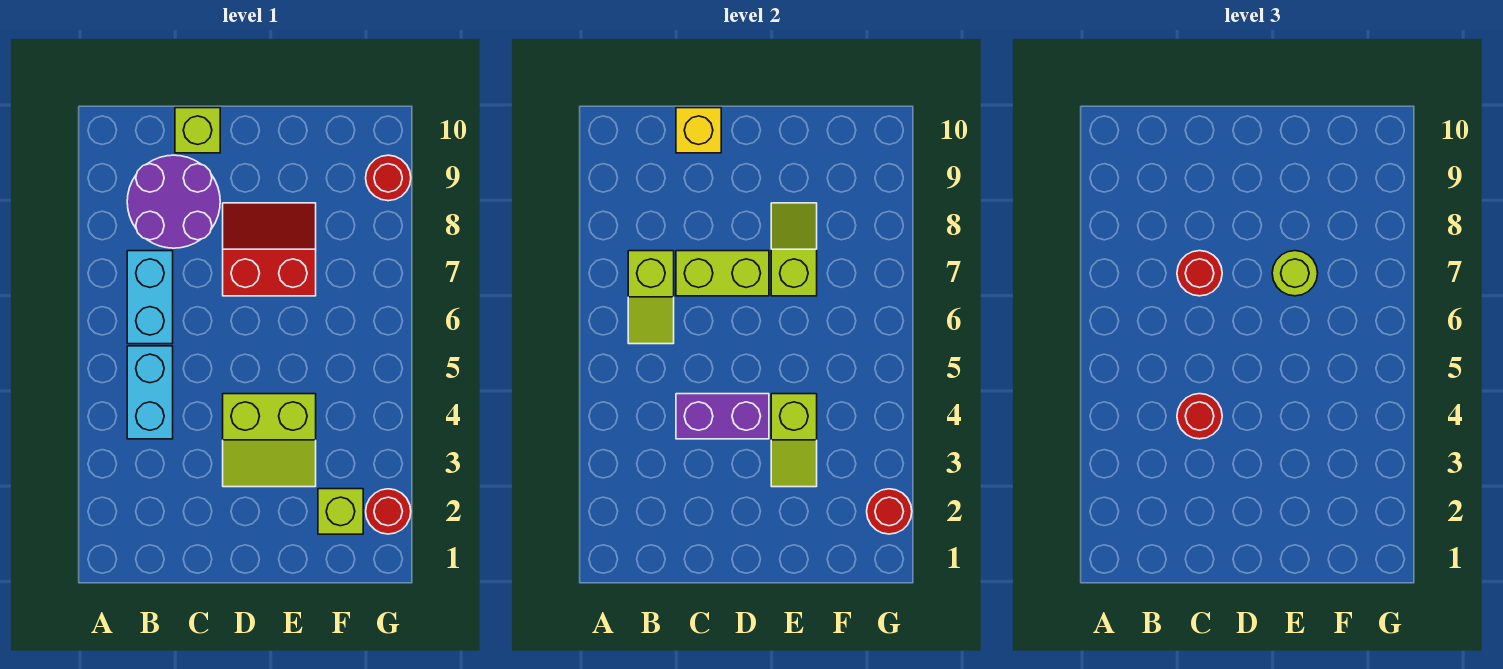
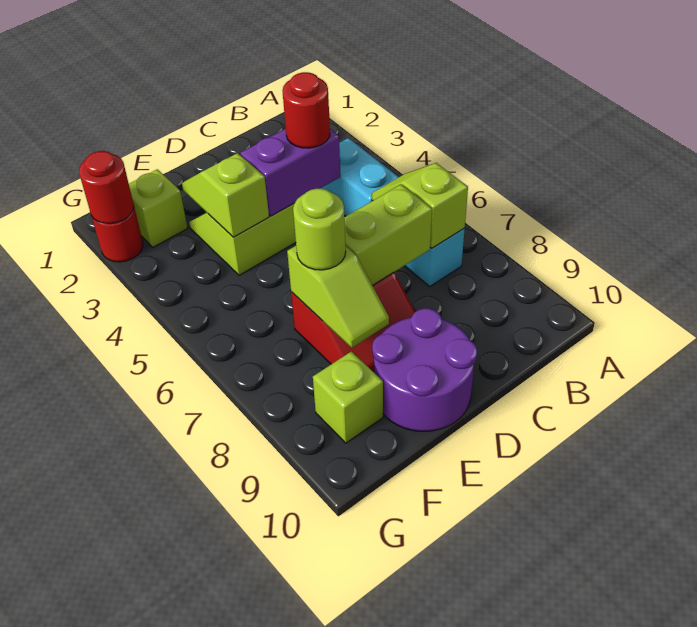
purple round brick B8:C9 level 1 -> purple round brick D9:E10 level 1
red round brick C7 level 3 -> none
lime brick C10 level 1 -> lime brick F9 level 1
yellow brick C10 level 2 -> none
red round brick G9 level 1 -> none

